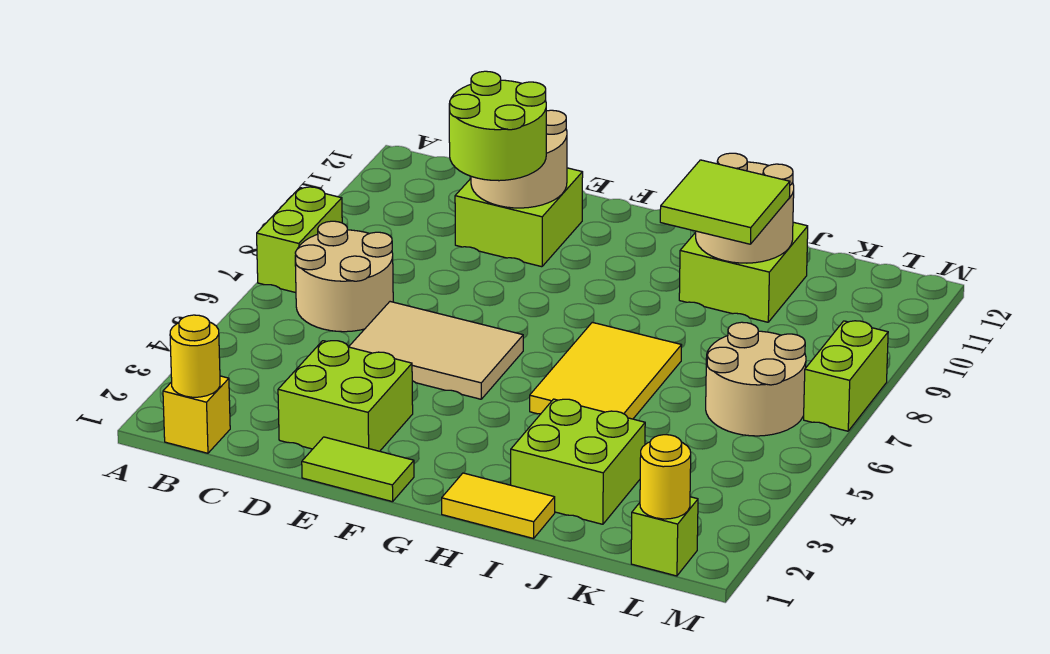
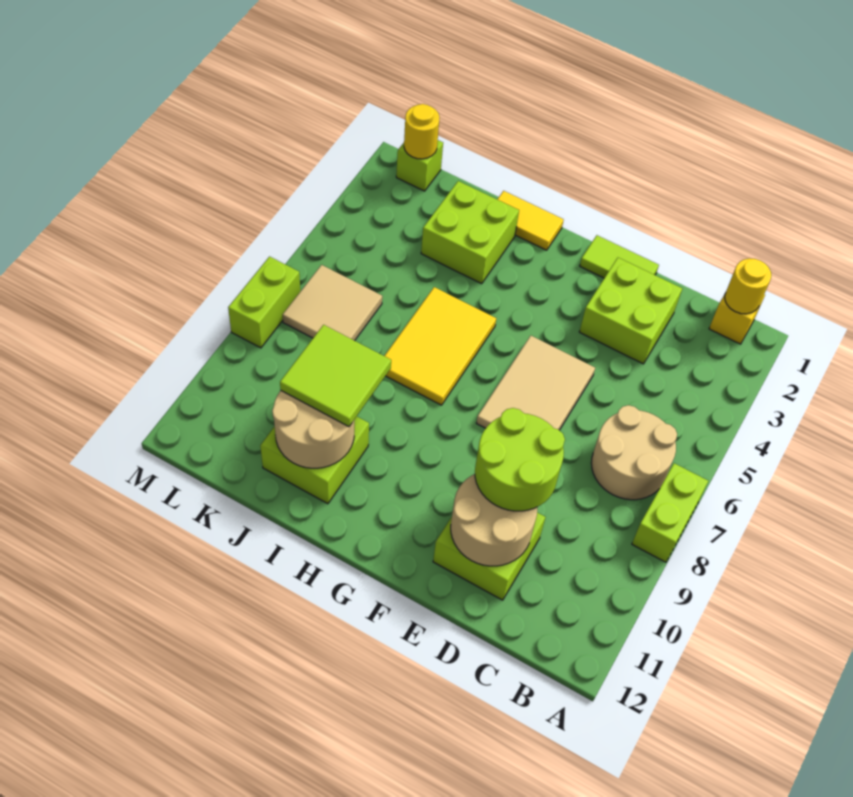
tan tile D5:F6 level 1 -> tan tile E5:F7 level 1
tan round brick K6:L7 level 1 -> tan tile K6:L7 level 1

